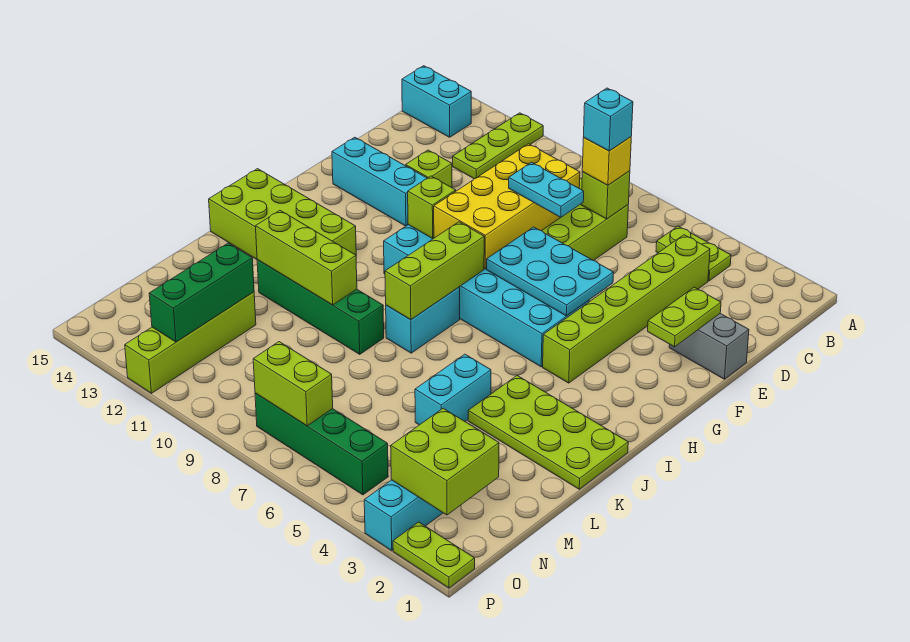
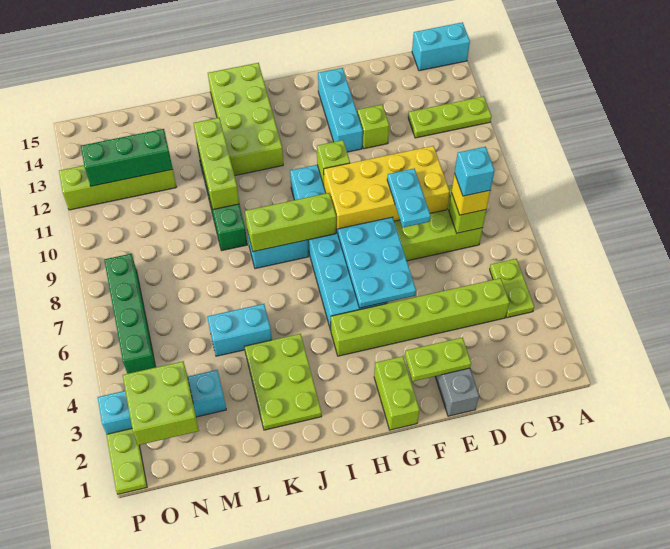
cyan brick B14:B15 level 1 -> cyan brick A15:B15 level 1
lime plate J1:K4 level 1 -> lime plate J2:K4 level 1
lime brick O7:O8 level 2 -> lime brick G1:G2 level 1

